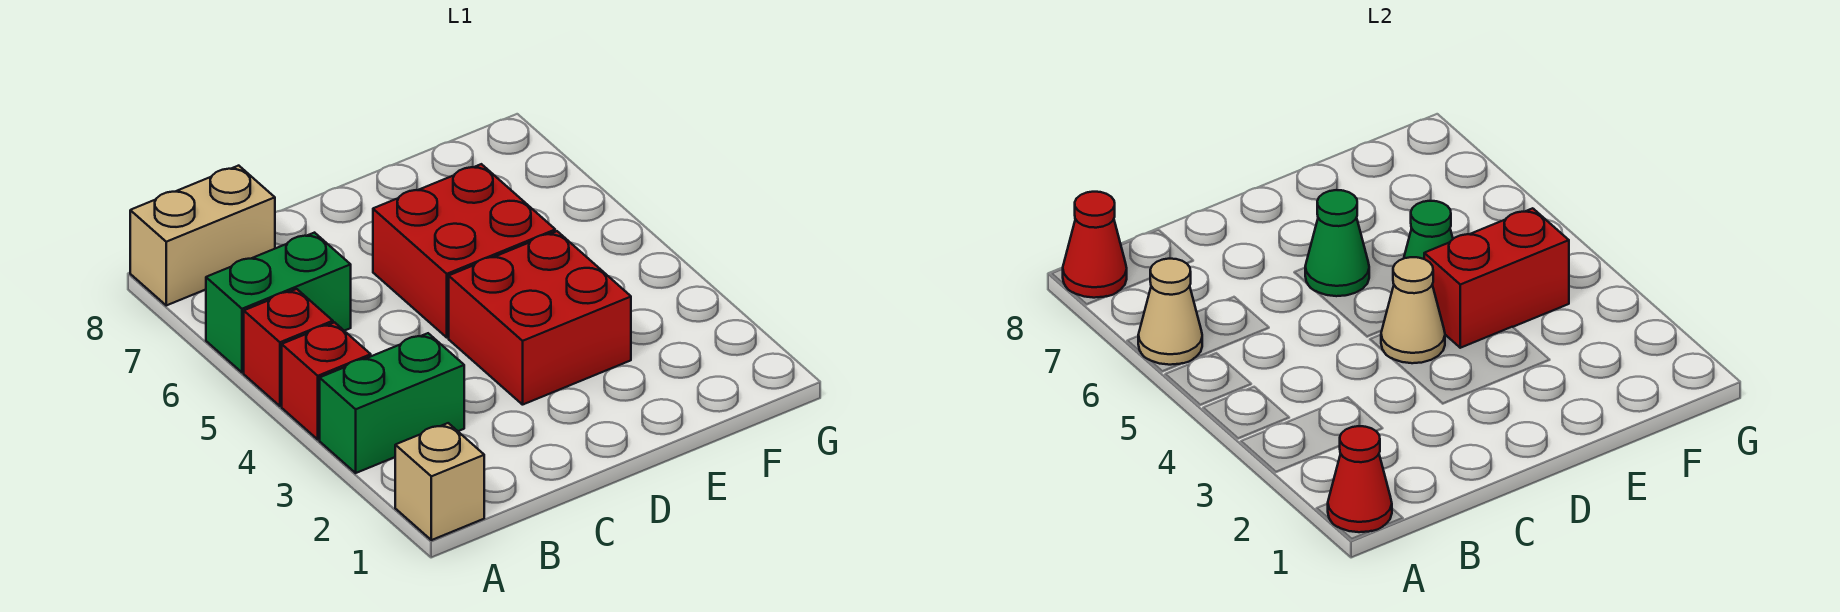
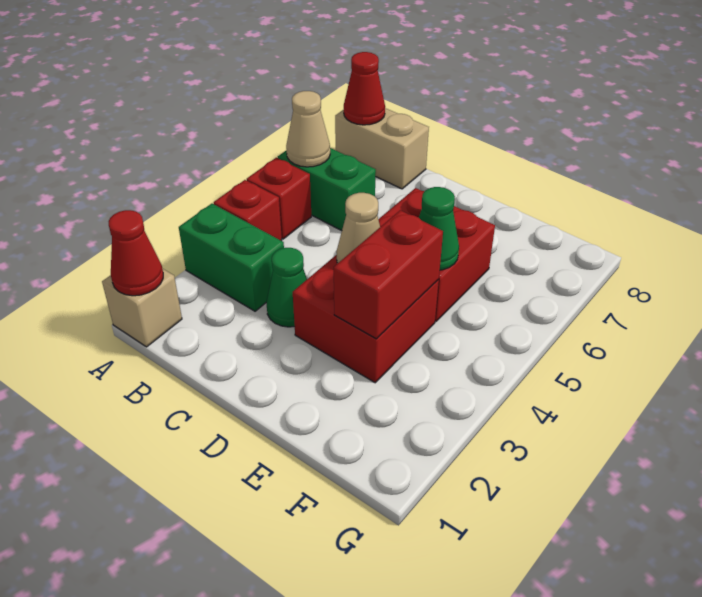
green cone D6 level 2 -> green cone C3 level 1
red brick E4:F4 level 2 -> red brick E3:E4 level 2

